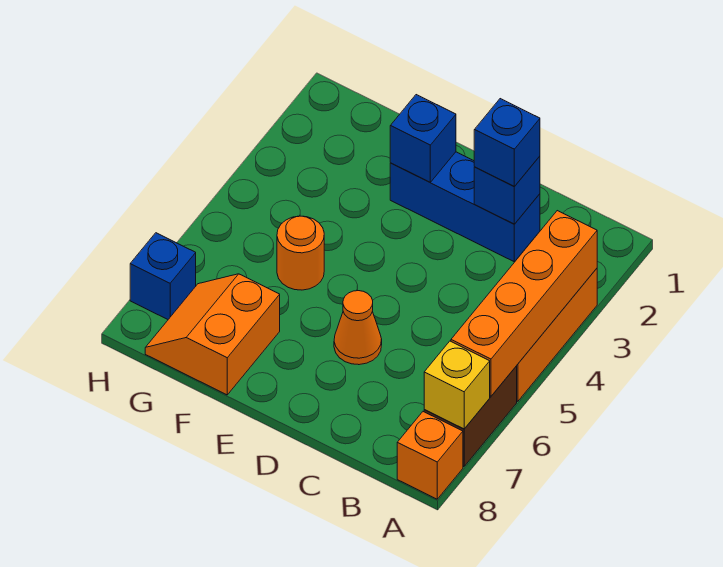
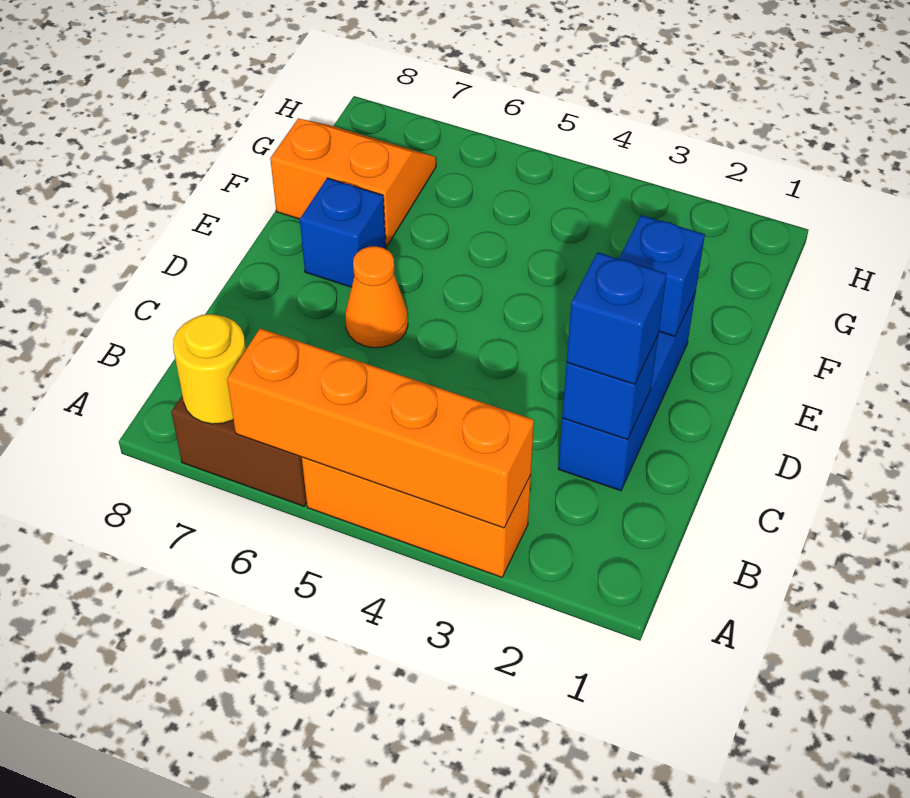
yellow brick A7 level 2 -> yellow round brick A7 level 2
orange brick A8 level 1 -> none
orange round brick F5 level 1 -> none
blue brick H7 level 1 -> blue brick E7 level 1

